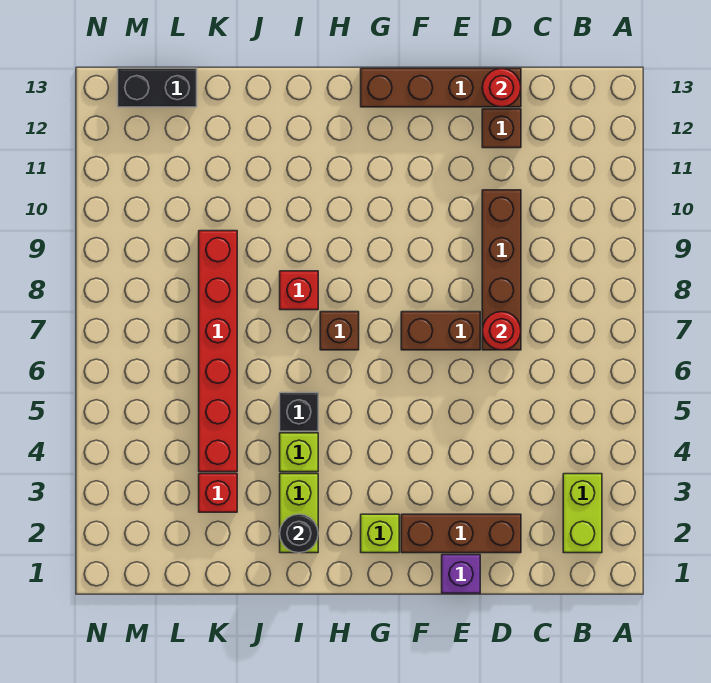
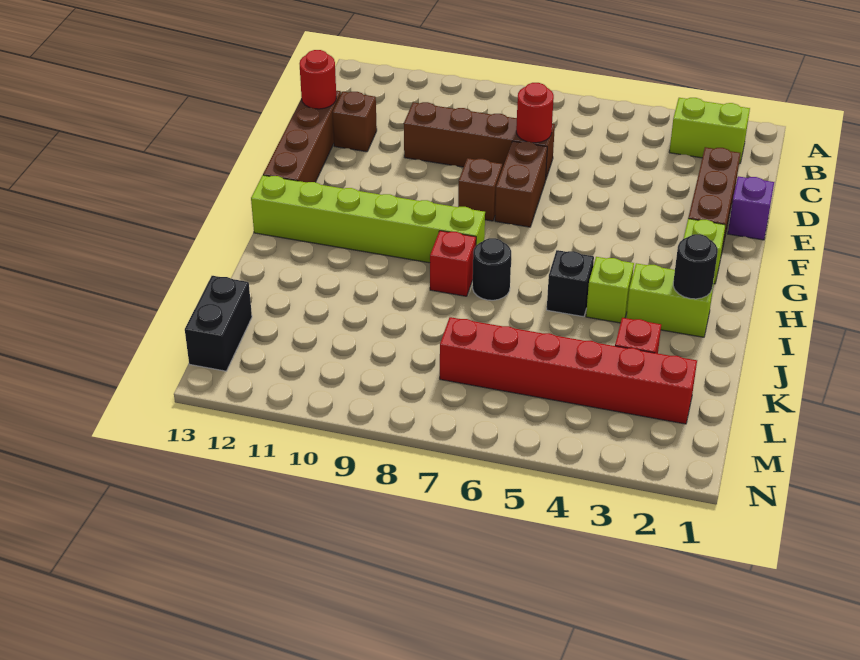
brown brick H7 level 1 -> brown brick F8 level 1
none -> lime brick H8:H13 level 1
none -> black round brick I7 level 1
red brick K4:K9 level 1 -> red brick L2:L7 level 1

